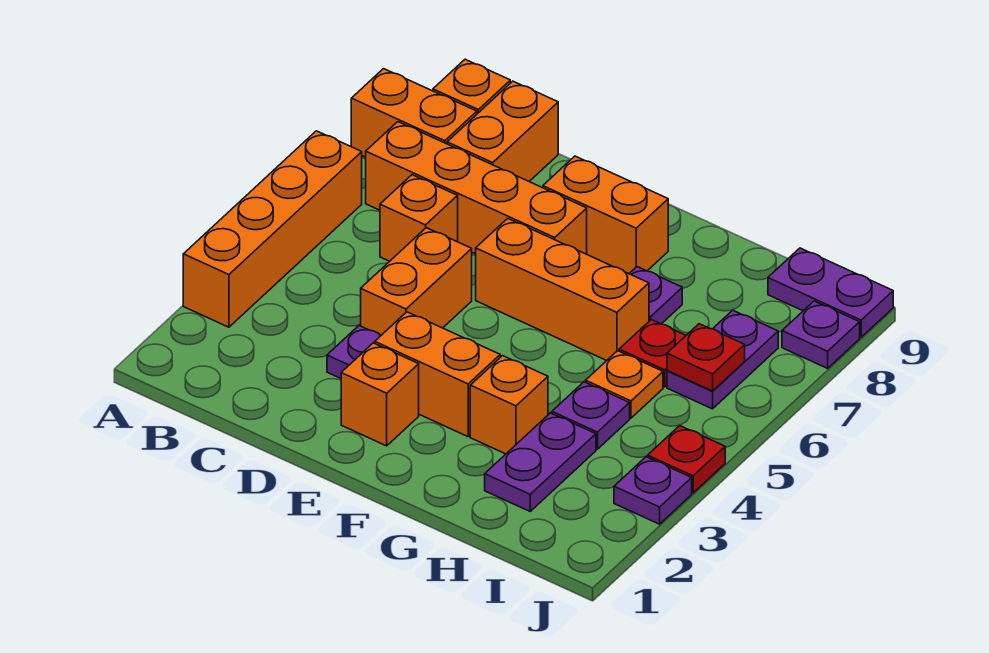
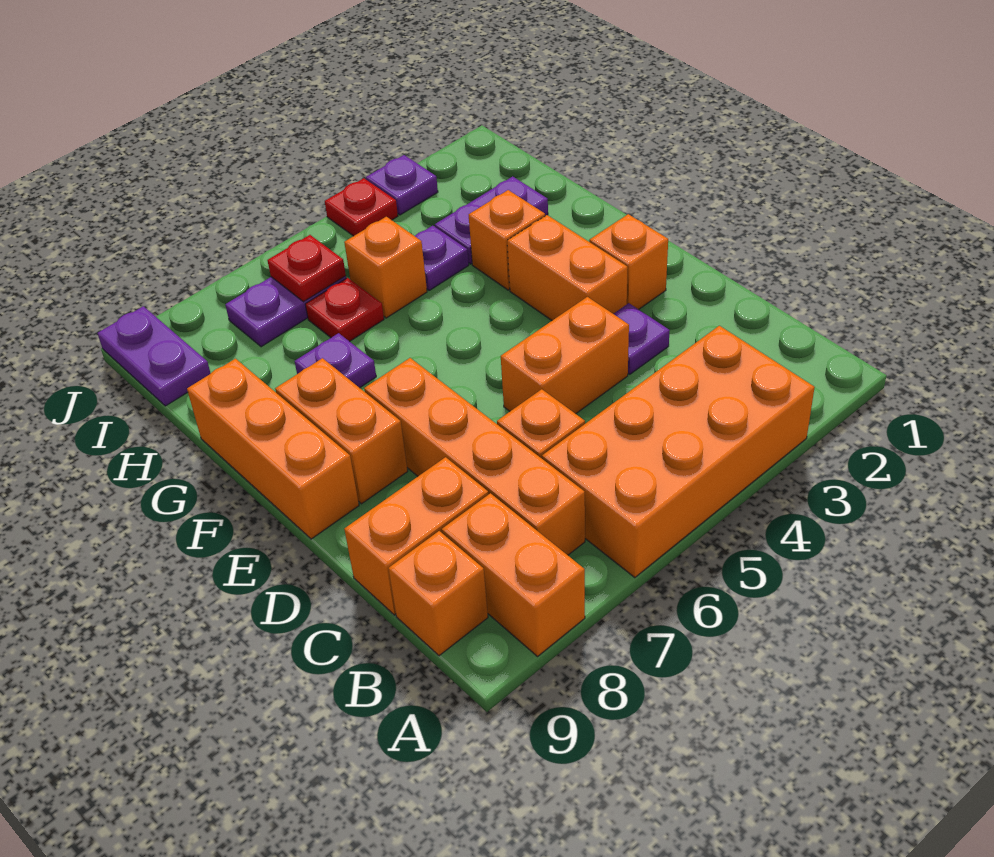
orange brick A3:A6 level 1 -> orange brick A3:B6 level 1
orange brick E6:G6 level 1 -> orange brick E9:G9 level 1
orange plate H5 level 1 -> orange brick H5 level 1
purple plate J8 level 1 -> none

